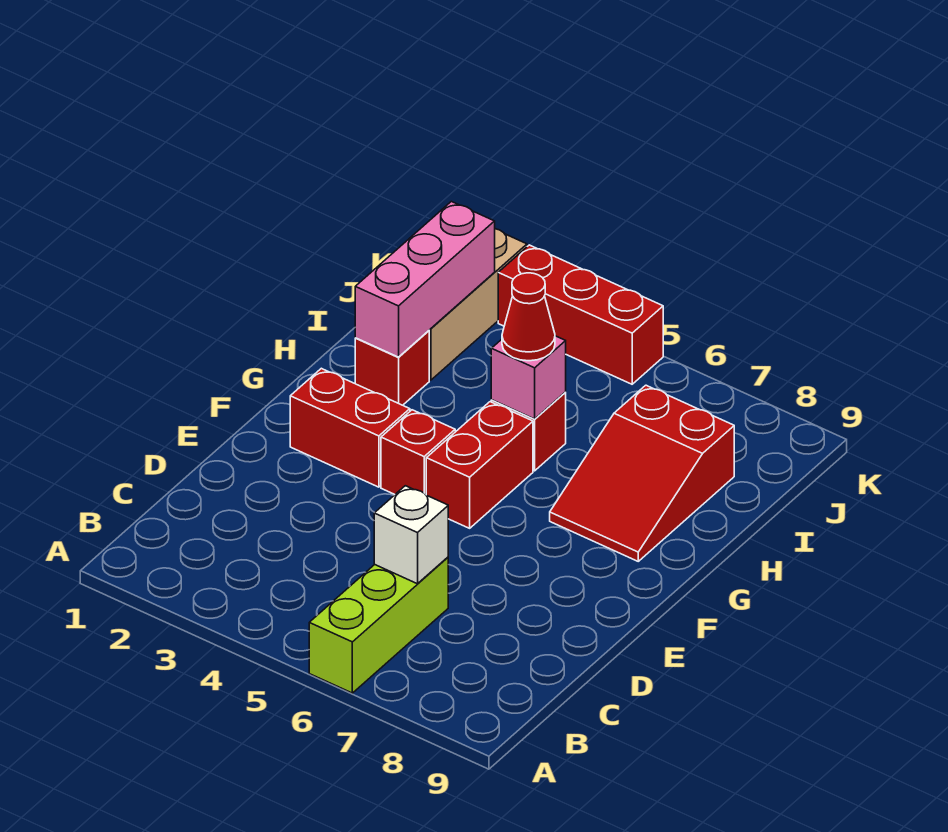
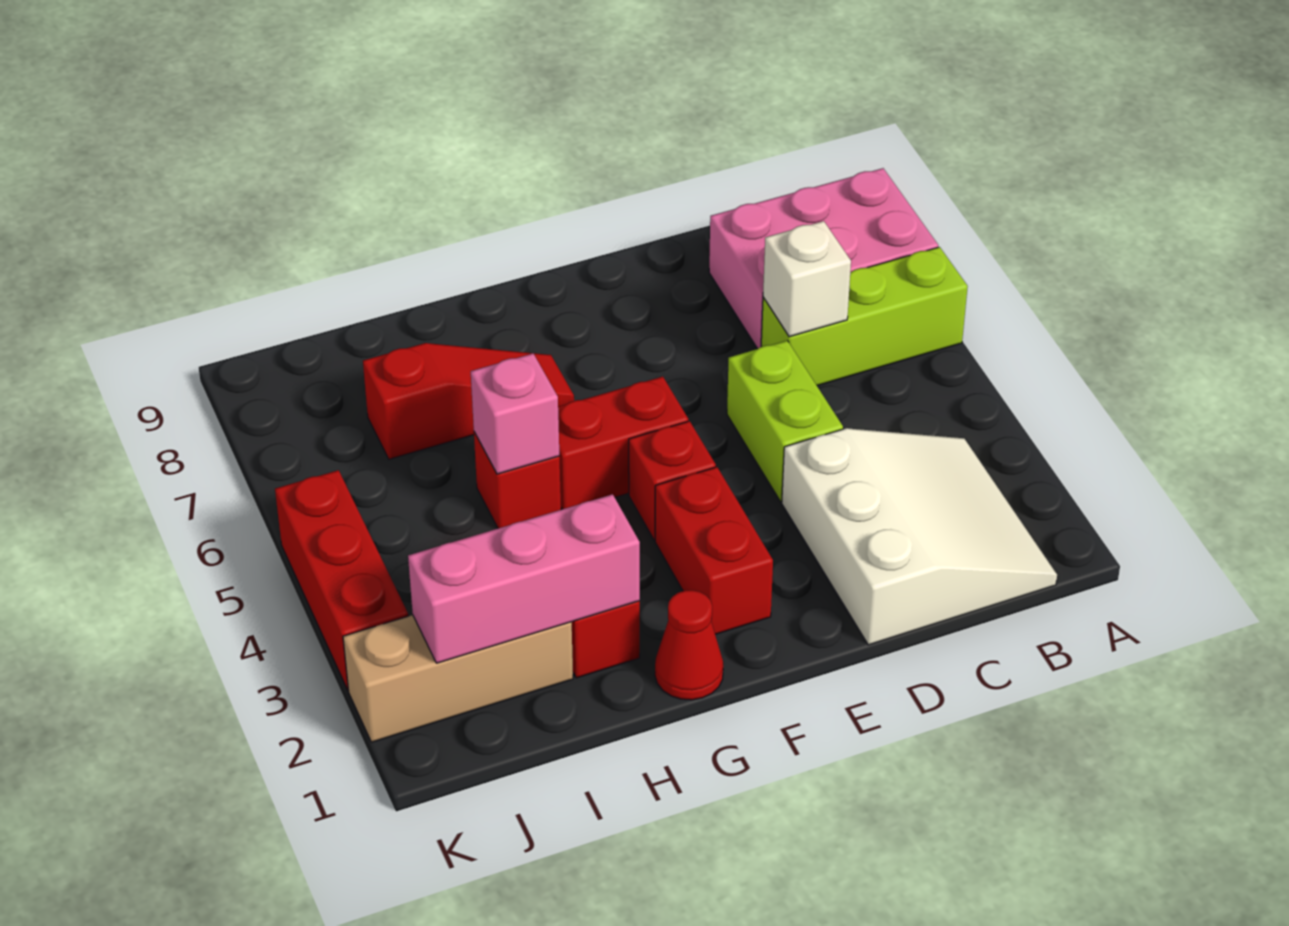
none -> pink brick A7:C8 level 1
none -> white slope B1:D3 level 1 top D
none -> lime brick D4:D5 level 1
red slope G7:I8 level 1 top I -> red slope G7:I7 level 1 top I
red cone H5 level 3 -> red cone G1 level 1

